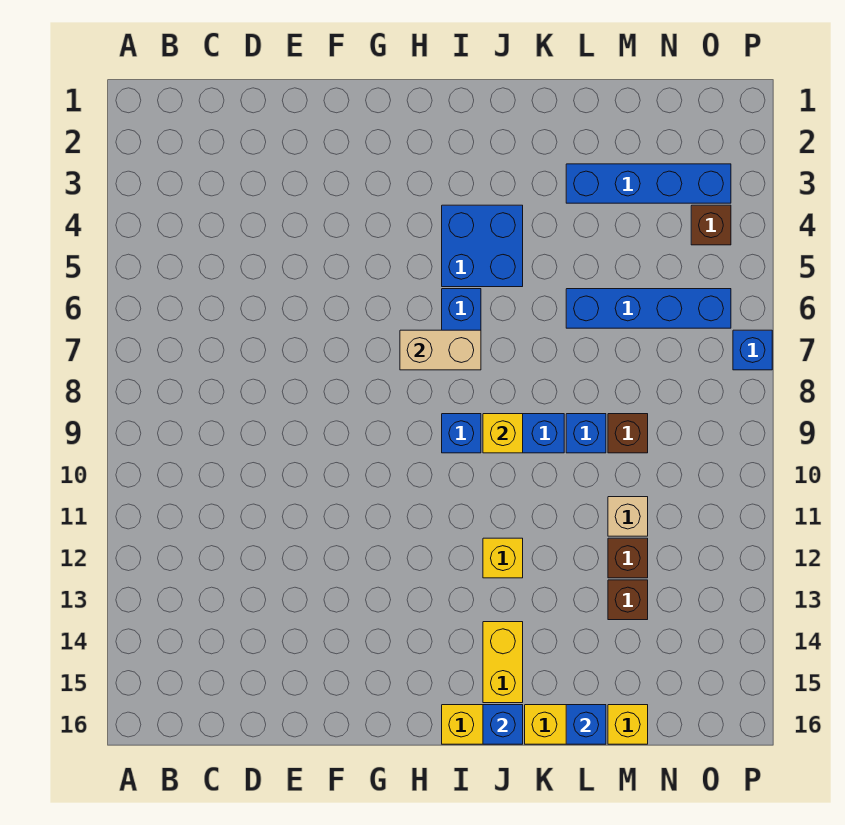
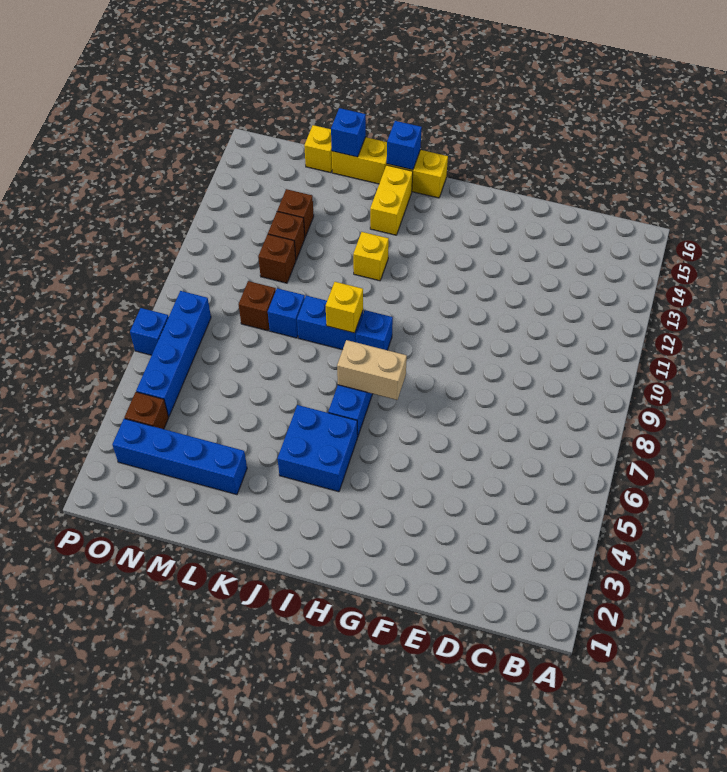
blue brick L6:O6 level 1 -> blue brick O5:O8 level 1
tan brick M11 level 1 -> brown brick M11 level 1

